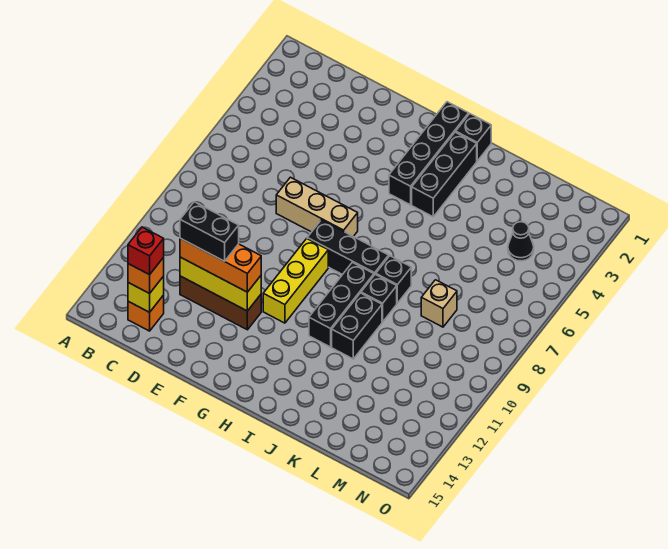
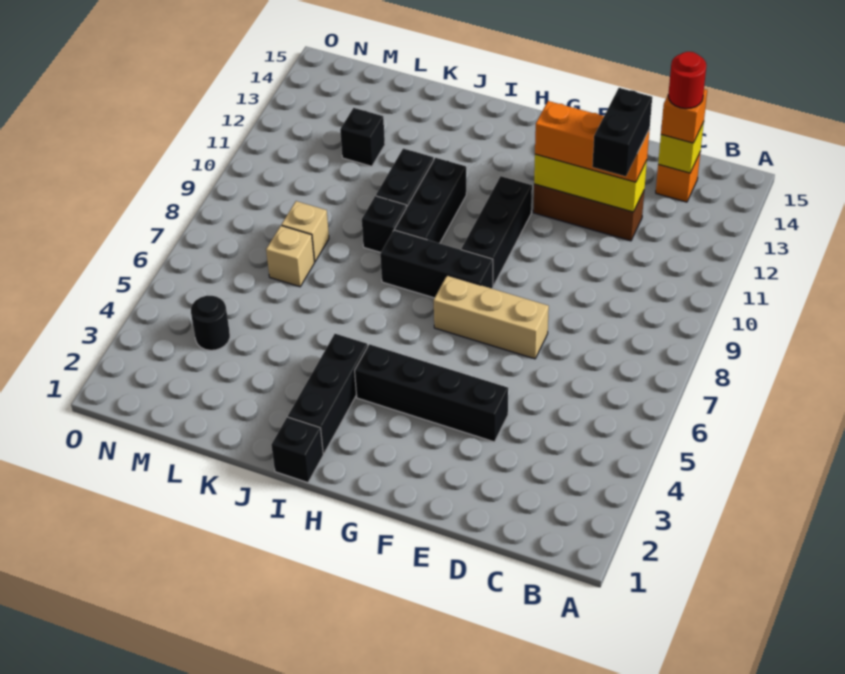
red brick C14 level 4 -> red round brick C14 level 4
black brick D12:E12 level 4 -> black brick D11:D12 level 4
yellow brick G9:G11 level 1 -> black brick G9:G11 level 1
black brick H1:H4 level 1 -> black brick E4:H4 level 1
black brick J8 level 1 -> black brick L12 level 1
none -> tan brick L7 level 1
black cone M4 level 1 -> black round brick M4 level 1

